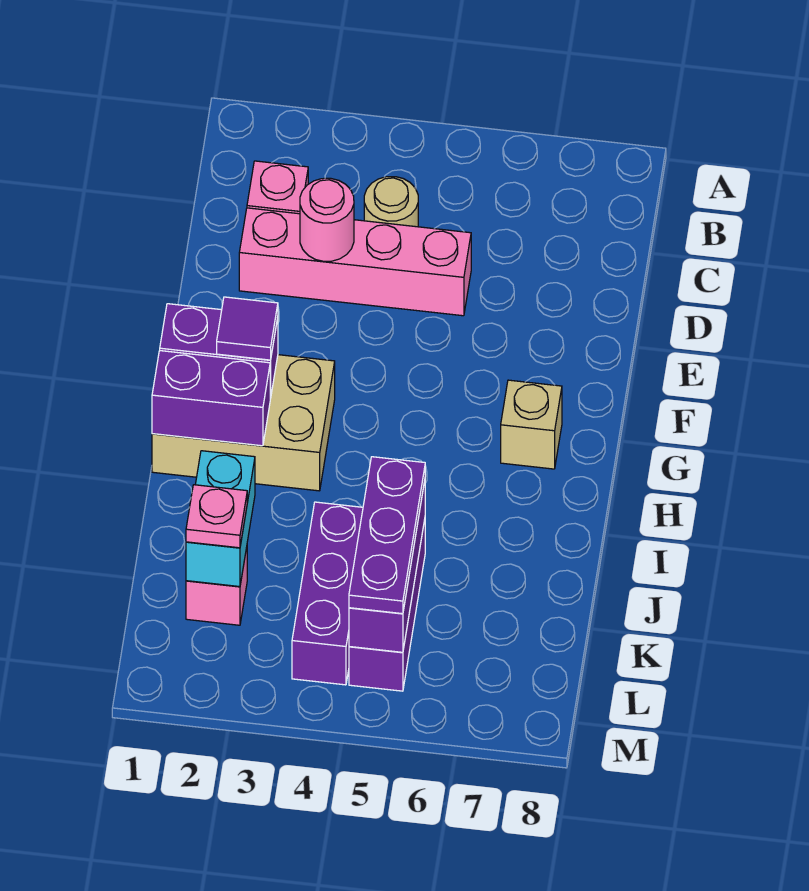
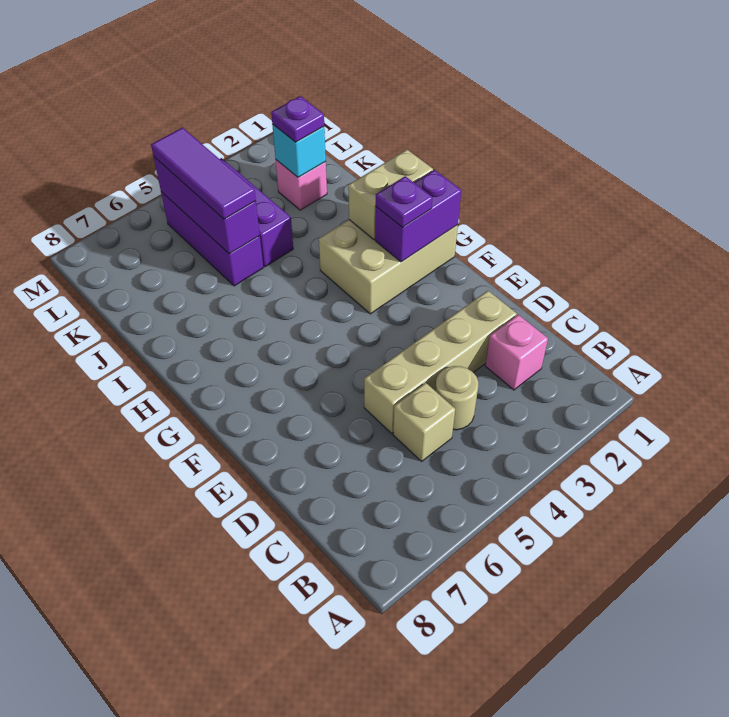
pink brick D2:D5 level 1 -> tan brick D2:D5 level 1
pink round brick D3 level 2 -> none
purple tile G2 level 3 -> purple plate G2 level 3
tan brick G7 level 1 -> tan brick C5 level 1
purple brick H1:H2 level 2 -> tan brick H1:H2 level 2
cyan brick J2:K2 level 2 -> cyan brick K2 level 2
purple plate J5:L5 level 3 -> purple tile J5:L5 level 3
pink plate K2 level 3 -> purple plate K2 level 3

